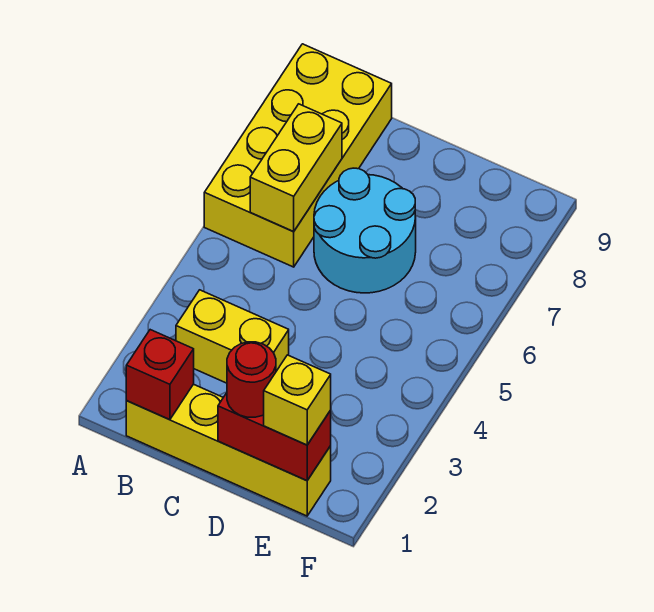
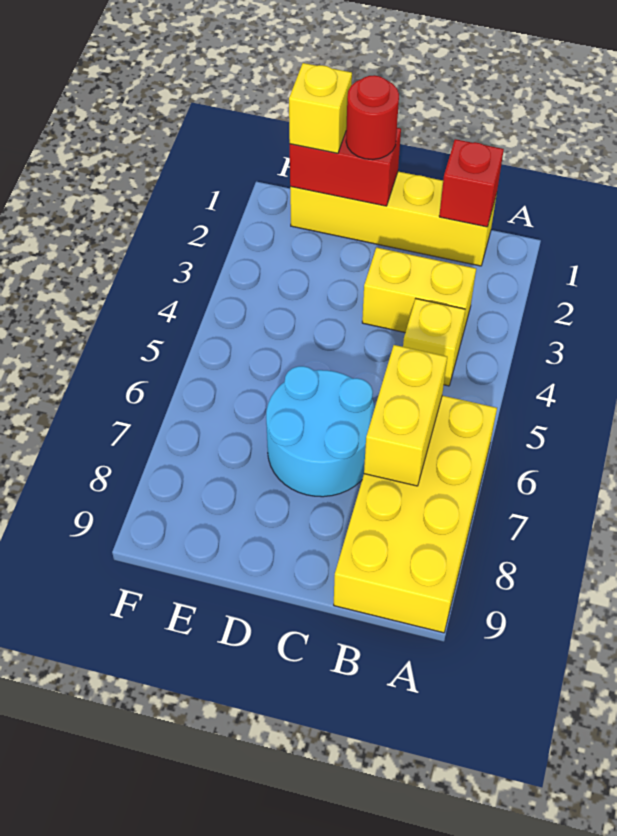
none -> yellow brick B4 level 1

